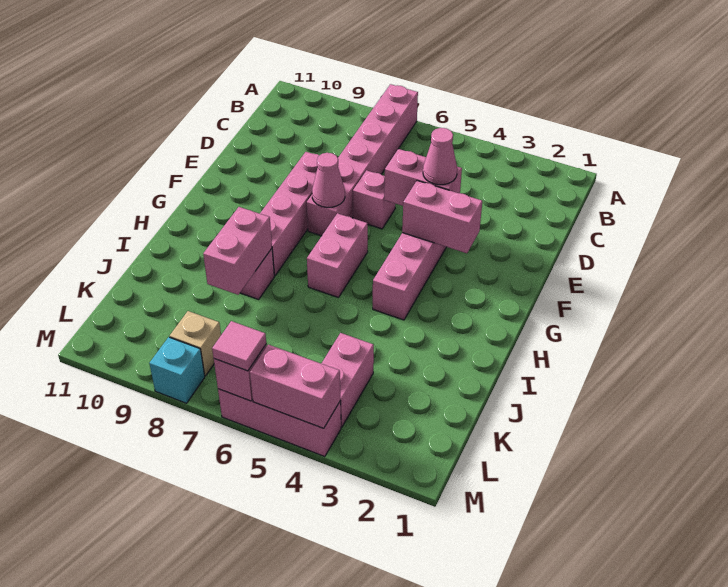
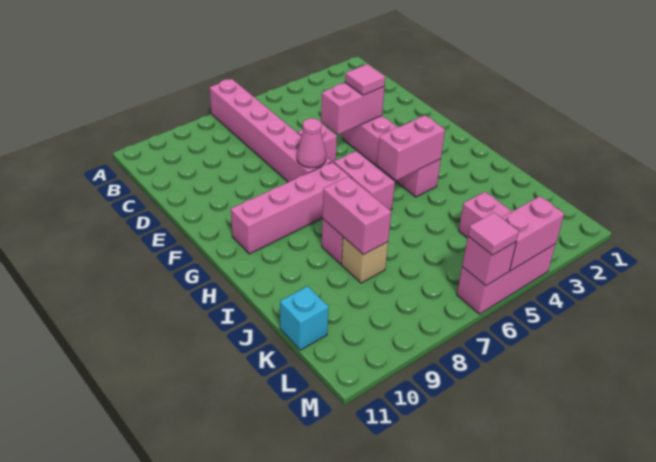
pink cone E4 level 3 -> pink tile E4 level 3
pink brick E8:H8 level 1 -> pink brick G7:G10 level 1
pink brick F3:F4 level 2 -> pink brick H4:H5 level 2
tan brick L8 level 1 -> tan brick J8 level 1
cyan brick M8 level 1 -> cyan brick K11 level 1

